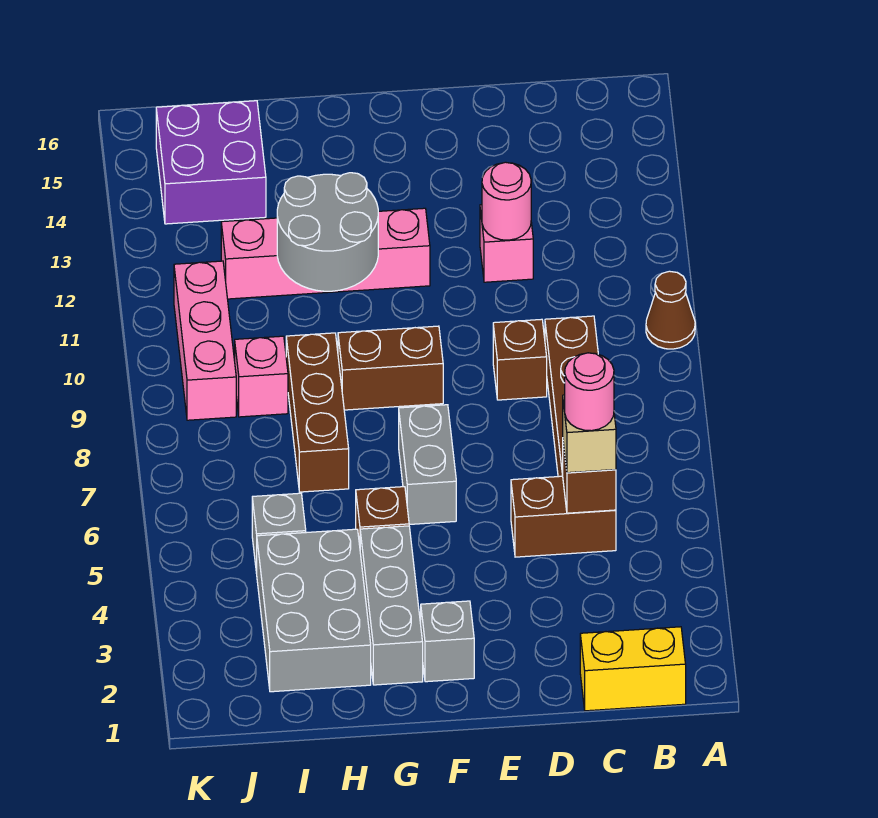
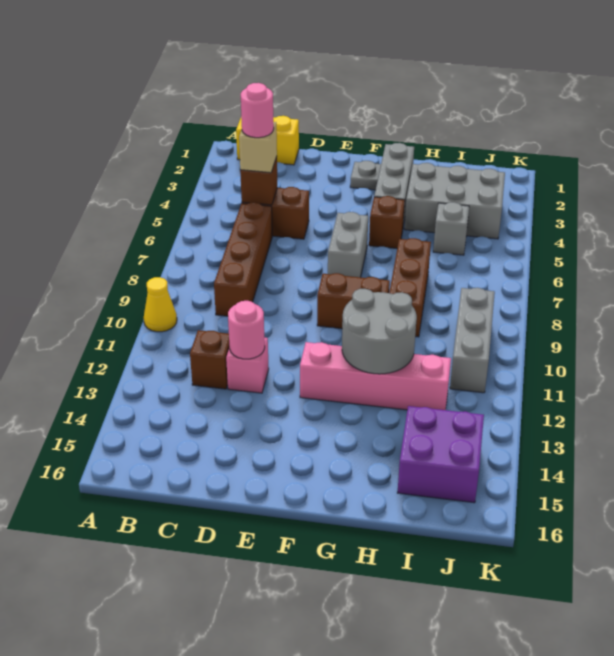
brown cone A10 level 1 -> yellow cone A10 level 1
brown brick D9 level 1 -> brown brick C12 level 1
grey brick F2 level 1 -> grey plate F2 level 1
grey brick H2:I4 level 1 -> grey brick H3:J4 level 1
pink brick I9 level 1 -> none
pink brick J9:J11 level 1 -> grey brick J9:J11 level 1

